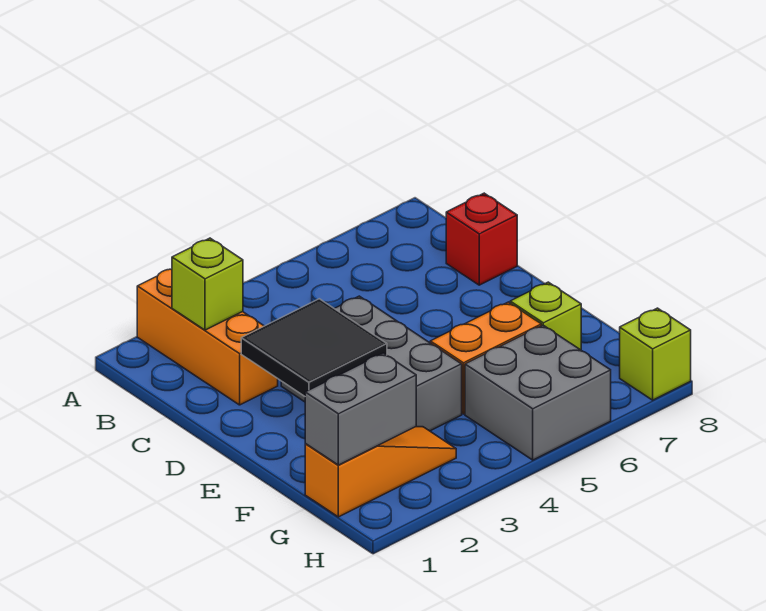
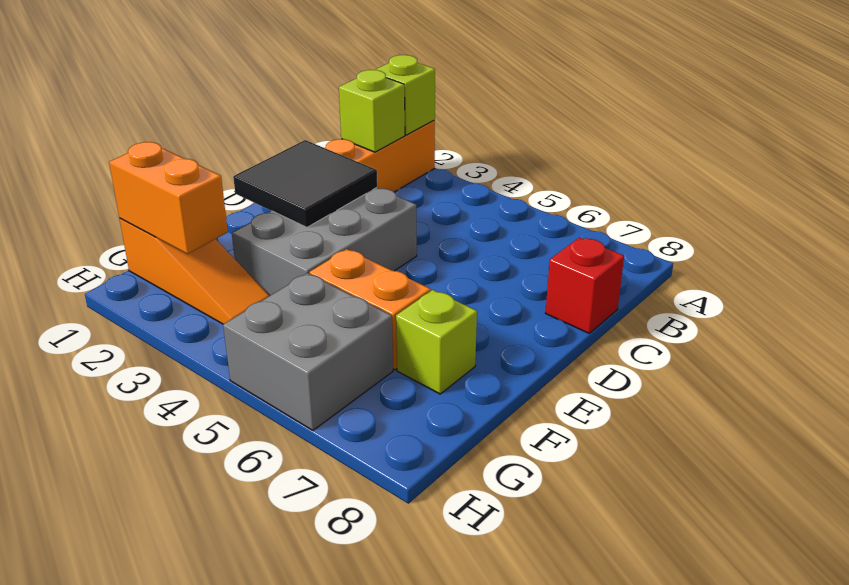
grey brick G1:G2 level 2 -> orange brick G1:G2 level 2
lime brick H8 level 1 -> lime brick A2 level 2

